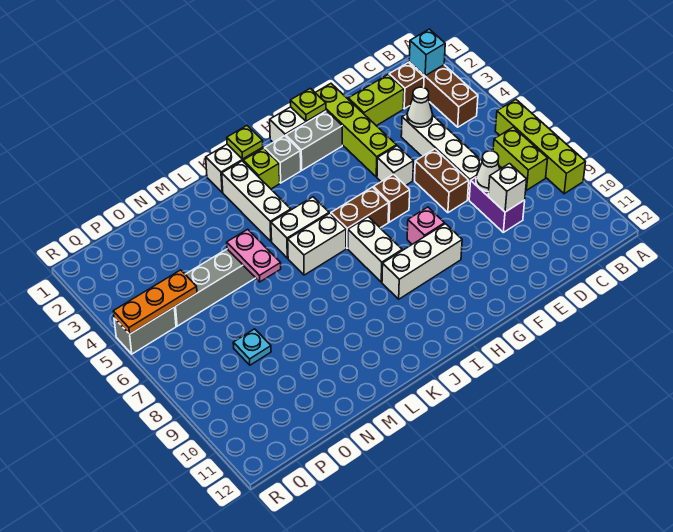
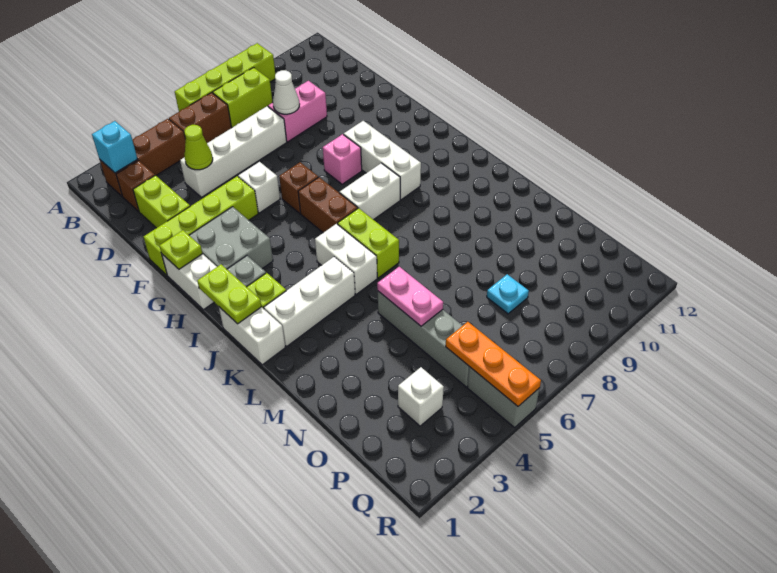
white cone D4 level 2 -> lime cone D4 level 2
purple brick D8:D9 level 1 -> pink brick D8:D9 level 1
white brick D9 level 2 -> white brick P3 level 1
brown brick E6:E7 level 1 -> brown brick B5:B6 level 1
grey brick G2:H2 level 1 -> grey brick G2:H3 level 1
lime plate J1 level 2 -> lime plate I1:J1 level 2
white brick J6:K6 level 1 -> lime brick J6:K6 level 1
pink plate M5:M6 level 2 -> pink plate M5:N5 level 2

